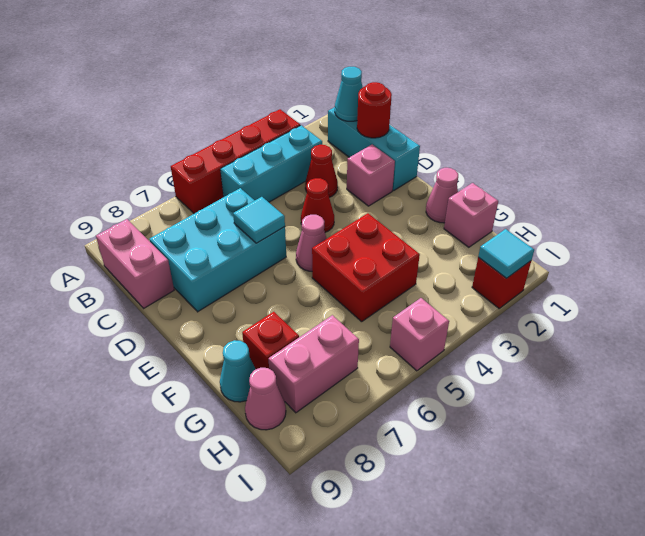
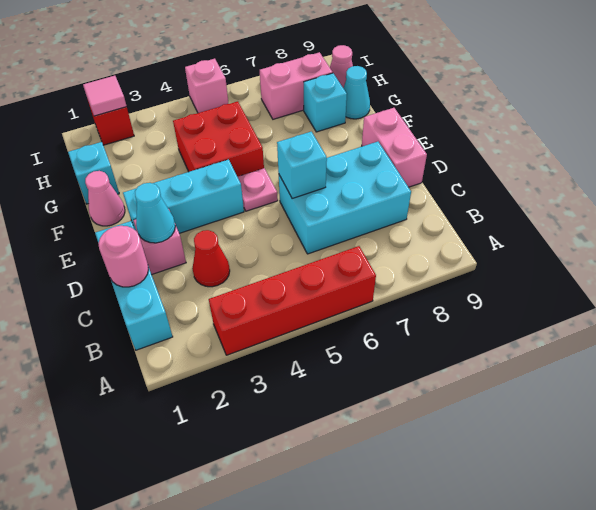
cyan cone B1 level 2 -> cyan cone D2 level 2
cyan brick B3:B5 level 1 -> cyan brick E2:E4 level 1
pink brick B9:C9 level 1 -> pink brick D9:E9 level 1
red round brick C1 level 2 -> pink round brick C1 level 2
red cone D4 level 1 -> none
cyan tile D6 level 2 -> cyan brick D6 level 2
pink cone E5 level 1 -> pink plate E5 level 1
pink brick G1 level 1 -> cyan brick G1 level 1
red brick G8 level 1 -> cyan brick G8 level 1
cyan tile I2 level 2 -> pink tile I2 level 2

